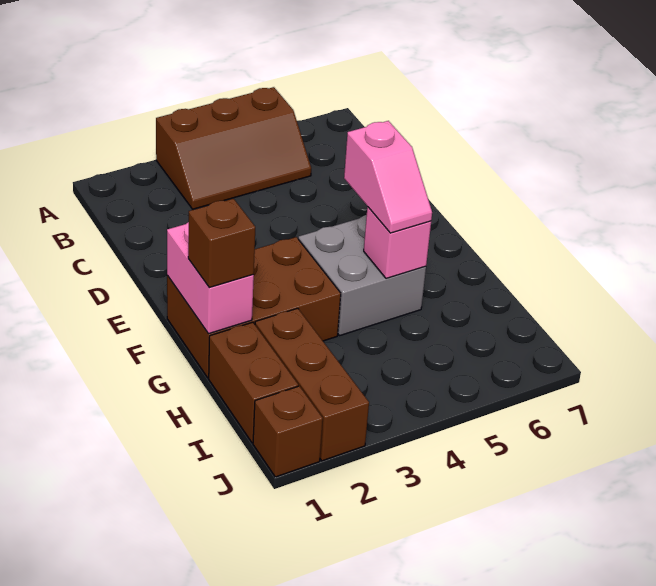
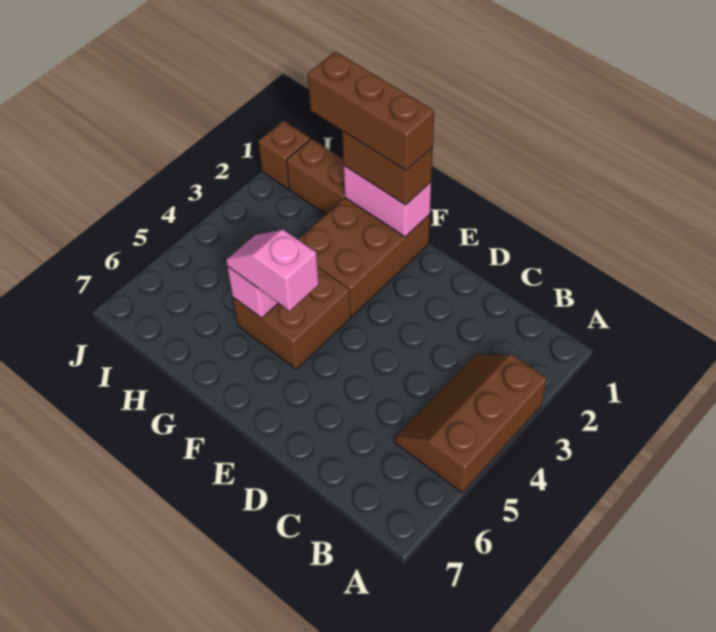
grey brick F4:G5 level 1 -> brown brick F4:G5 level 1
brown brick G1 level 3 -> brown brick F1:G1 level 3
brown brick H2:J2 level 1 -> brown brick F1:H1 level 4

